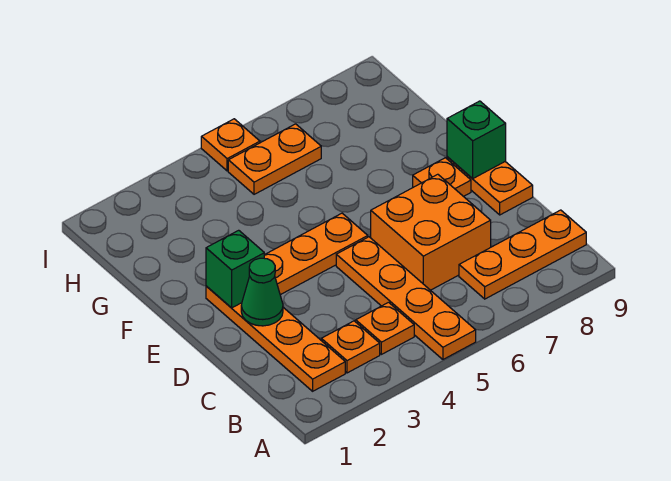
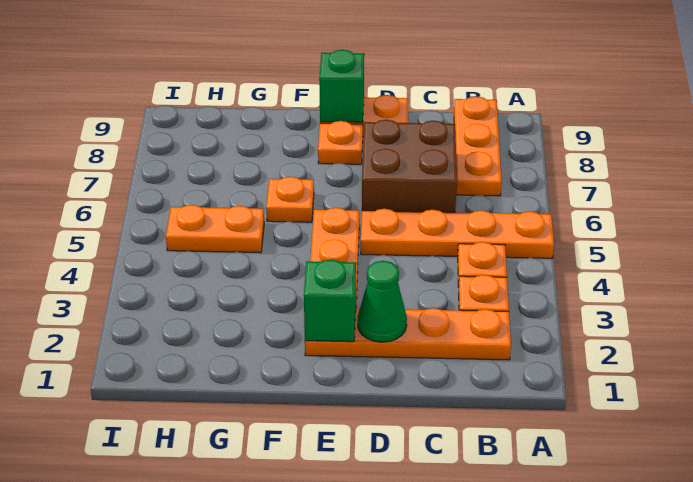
orange brick C6:D7 level 1 -> brown brick C6:D7 level 1
orange plate H5:H6 level 1 -> orange plate G5:H5 level 1
orange plate I5 level 1 -> orange plate F6 level 1

